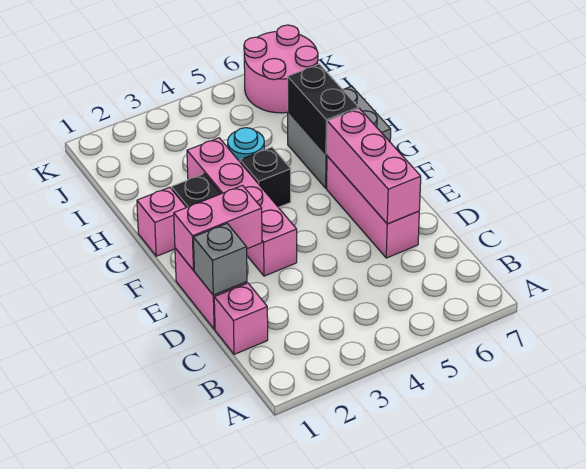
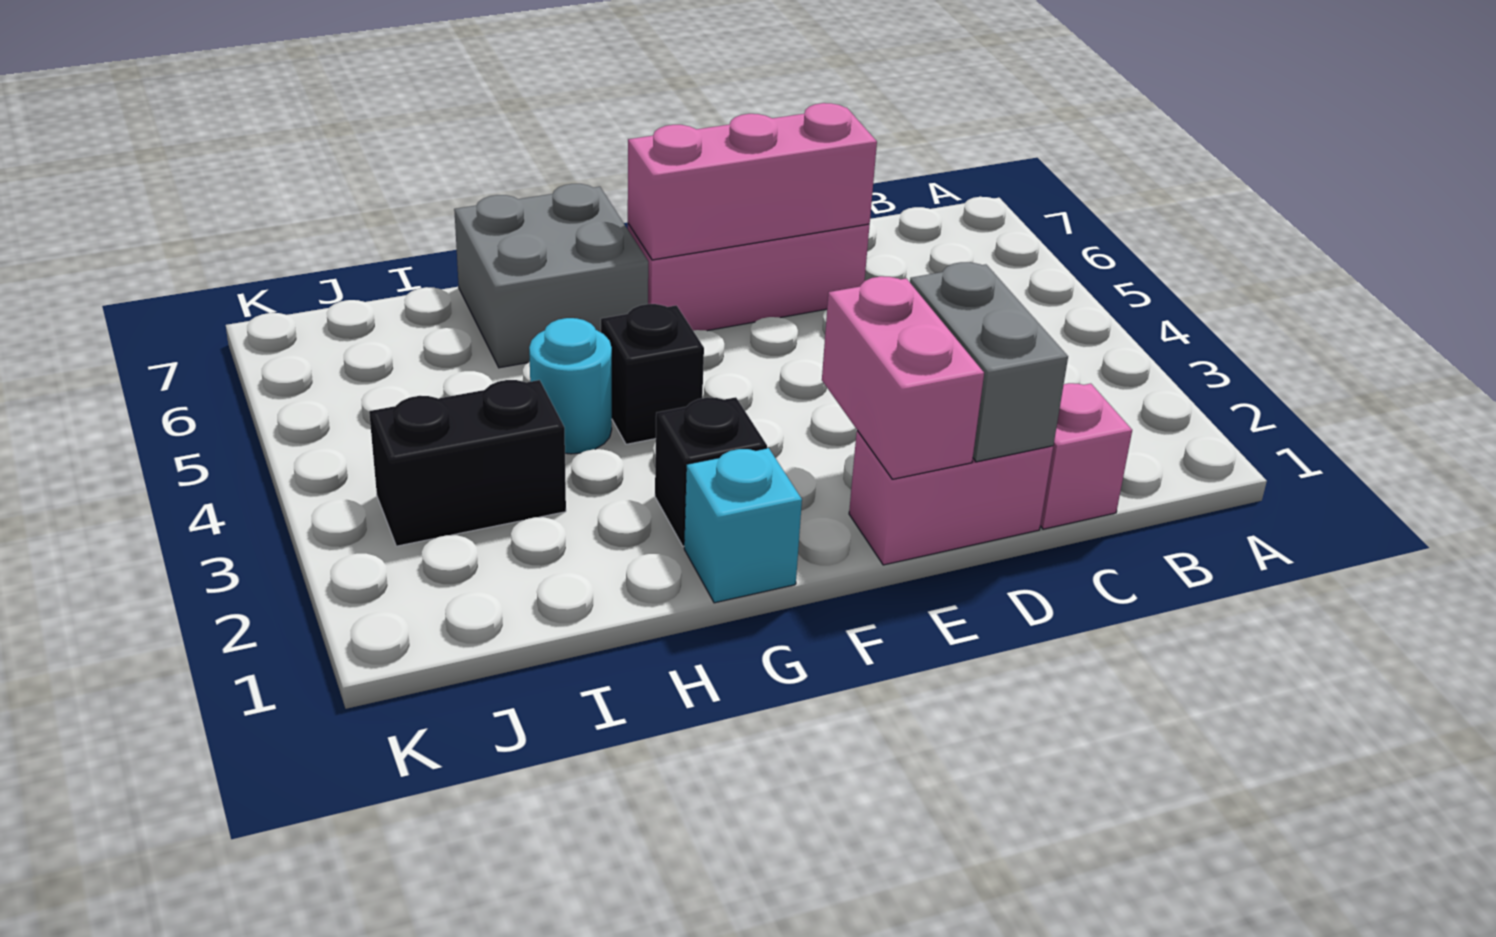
grey brick D1 level 2 -> grey brick D1:D2 level 2
pink brick E3:H3 level 1 -> none
pink brick G1 level 1 -> cyan brick G1 level 1
black brick G6:H6 level 2 -> black brick I3:J3 level 1
pink round brick J6:K7 level 1 -> none

